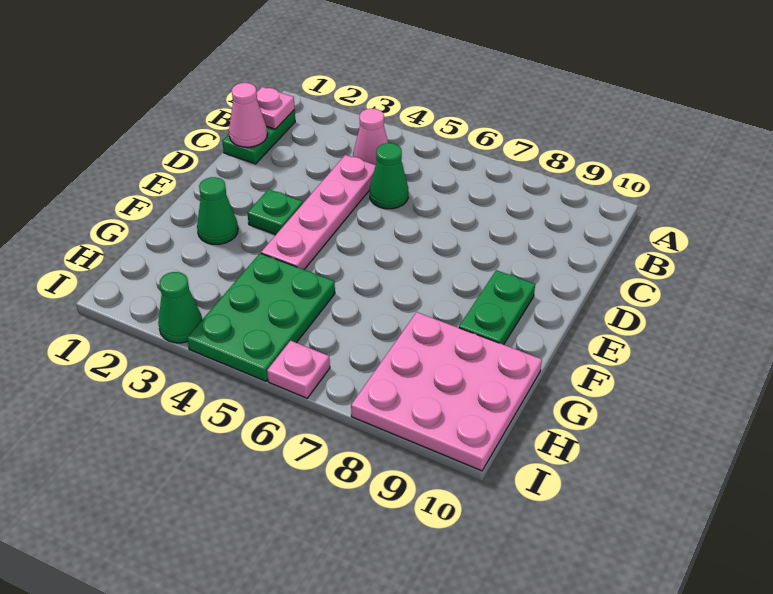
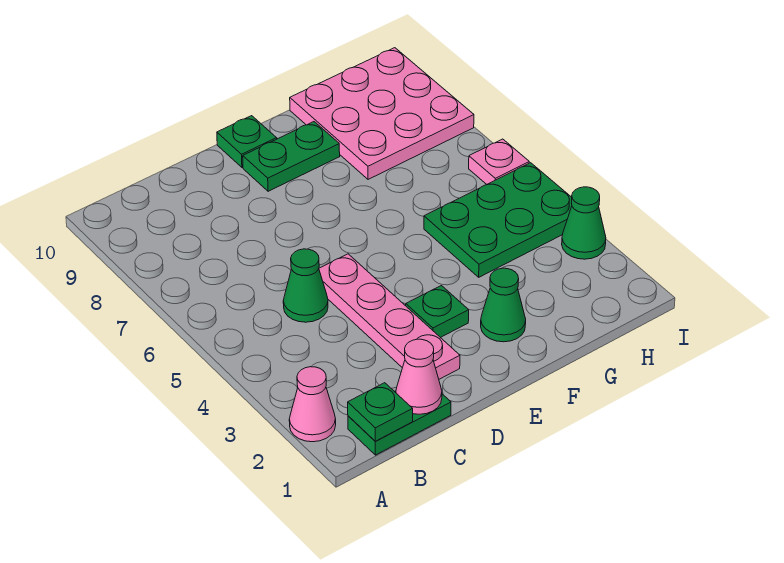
pink plate B1 level 2 -> green plate B1 level 2
pink cone B4 level 1 -> pink cone A2 level 1
pink plate C4:F4 level 1 -> pink plate D2:D5 level 1
none -> green plate E10 level 1

